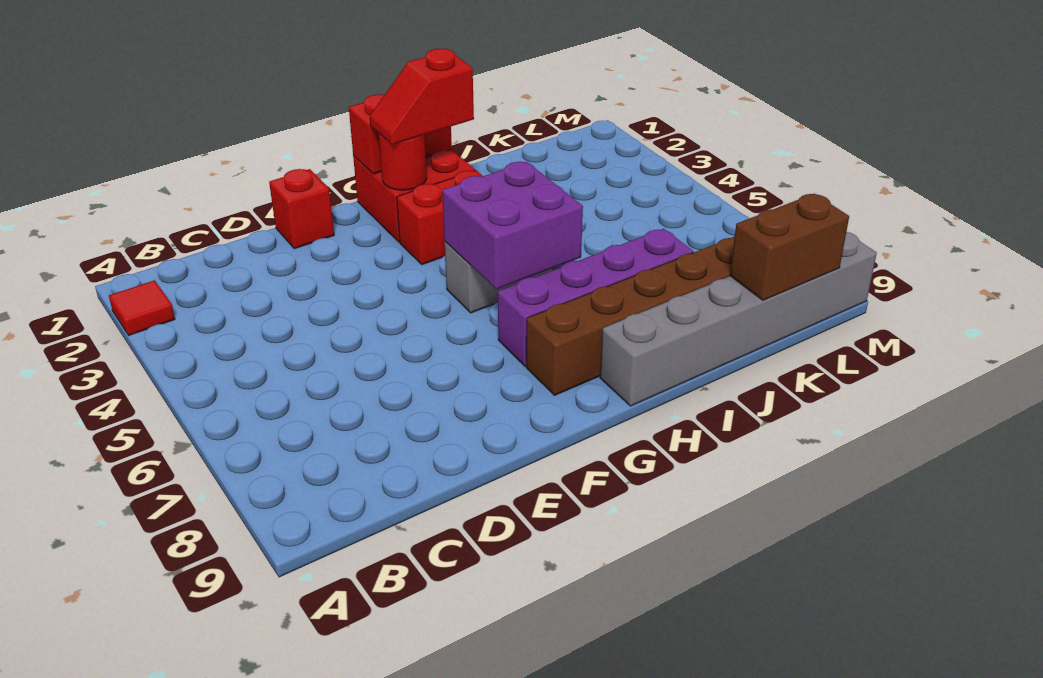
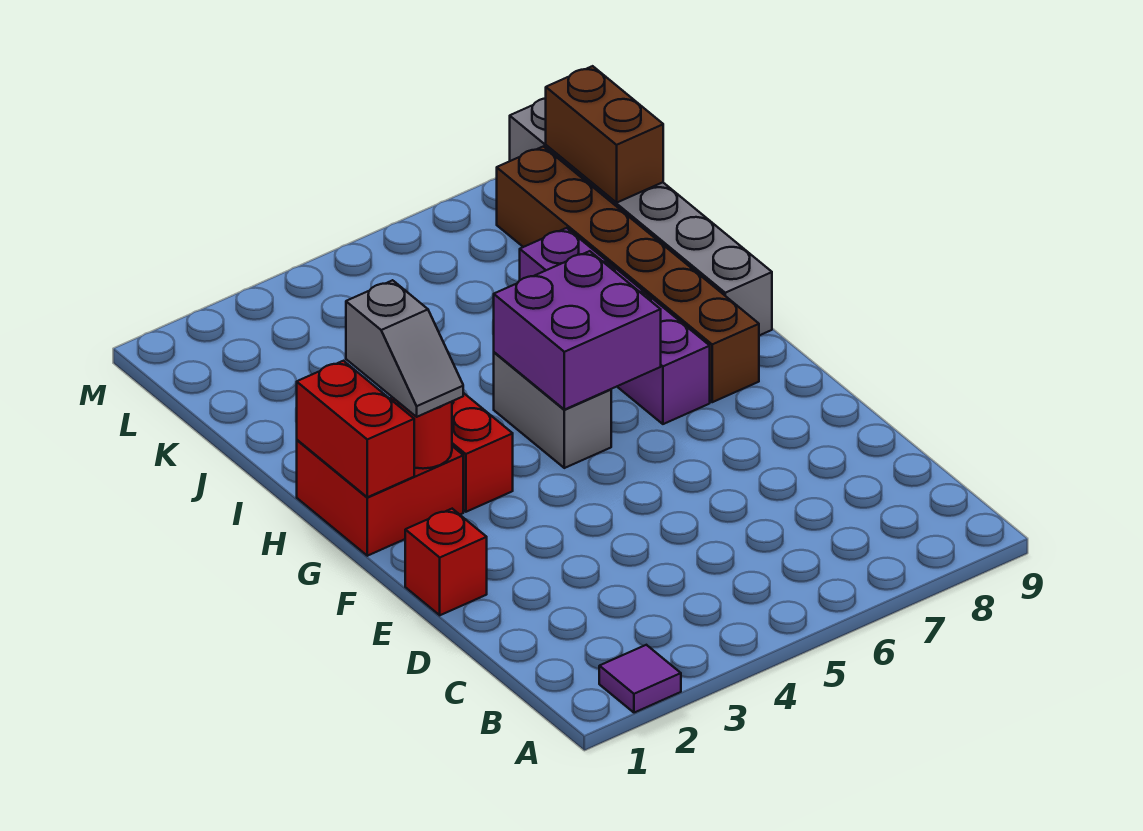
red tile A2 level 1 -> purple tile A2 level 1
red slope G2:H2 level 3 top H -> grey slope G2:H2 level 3 top H

